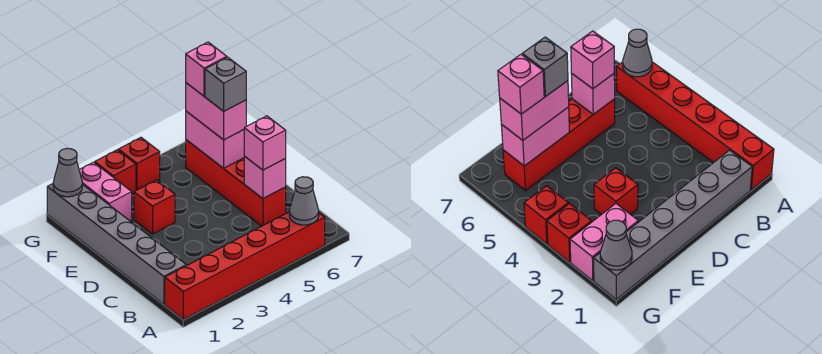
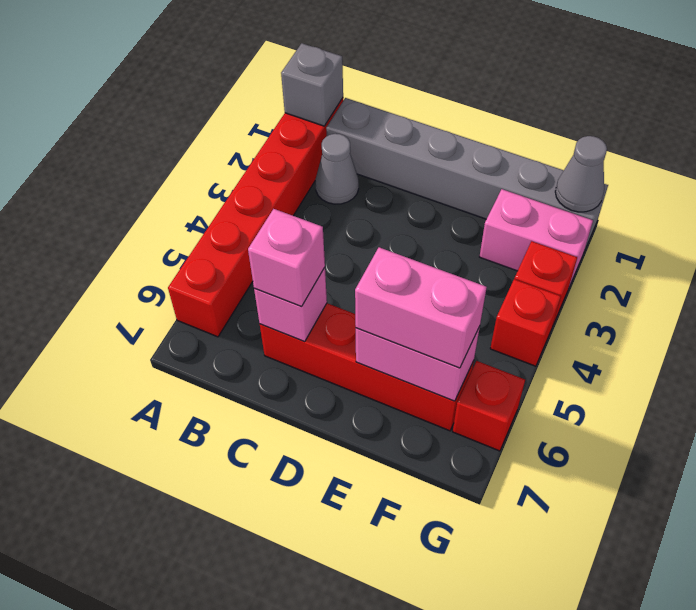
grey cone A6 level 2 -> grey cone B2 level 1
red brick E3 level 1 -> red brick G6 level 1
grey brick E6 level 4 -> grey brick A1 level 2
pink brick F6 level 4 -> none

